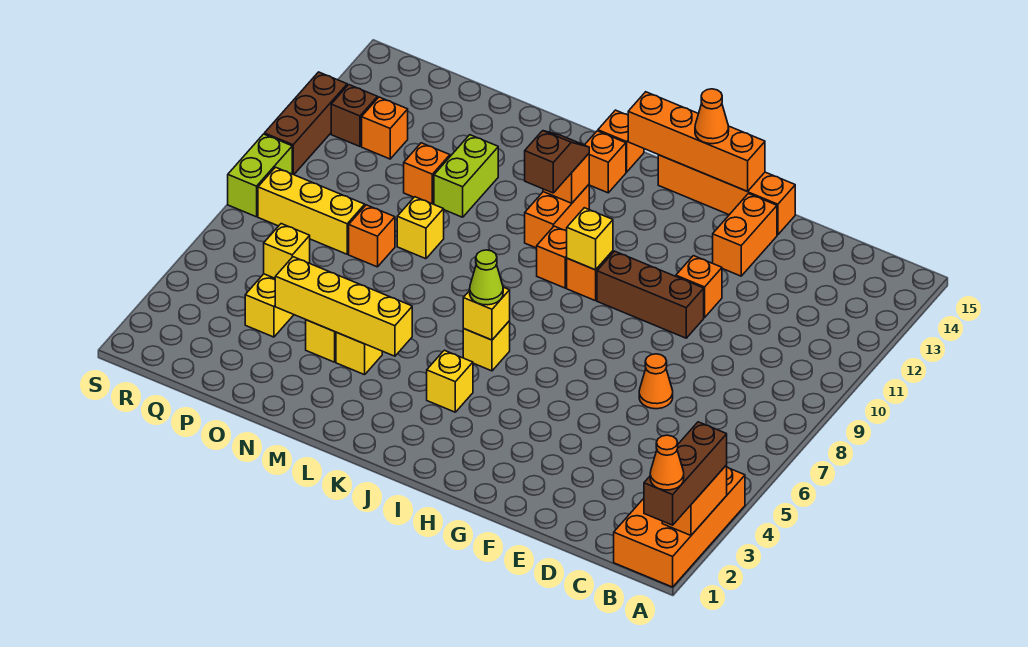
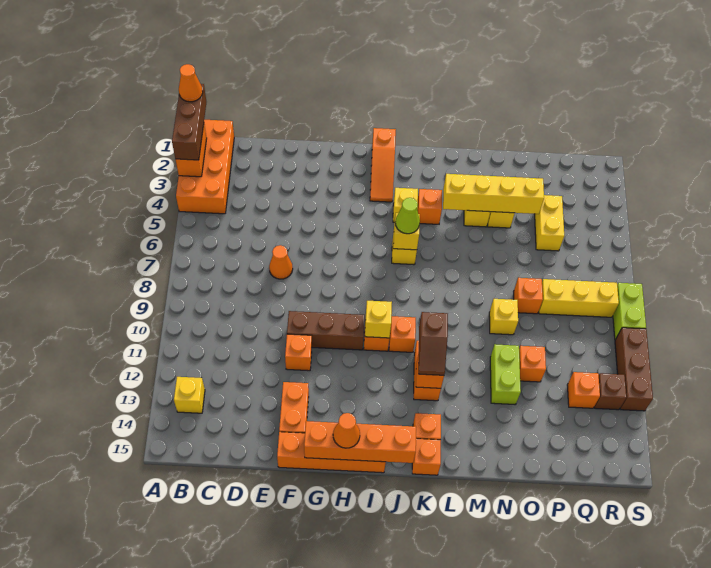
none -> orange slope I1:I3 level 1 top 1
none -> orange brick K4 level 1
yellow brick P5 level 2 -> yellow brick B13 level 1

